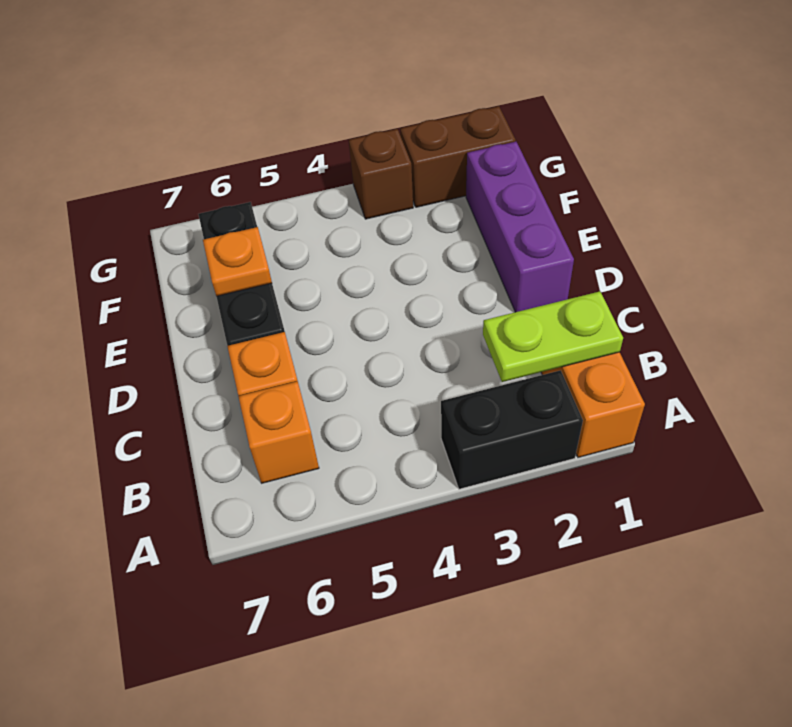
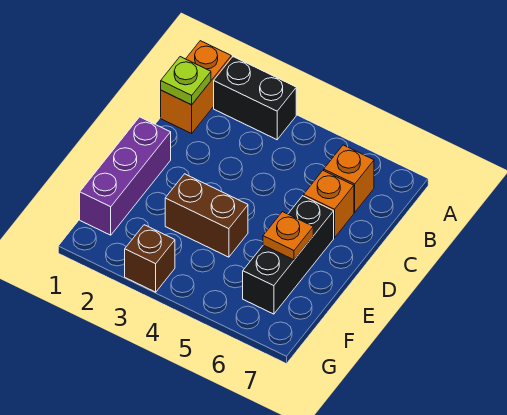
lime plate B1:B2 level 2 -> lime plate B1 level 2
brown brick G1:G2 level 1 -> brown brick E3:E4 level 1

